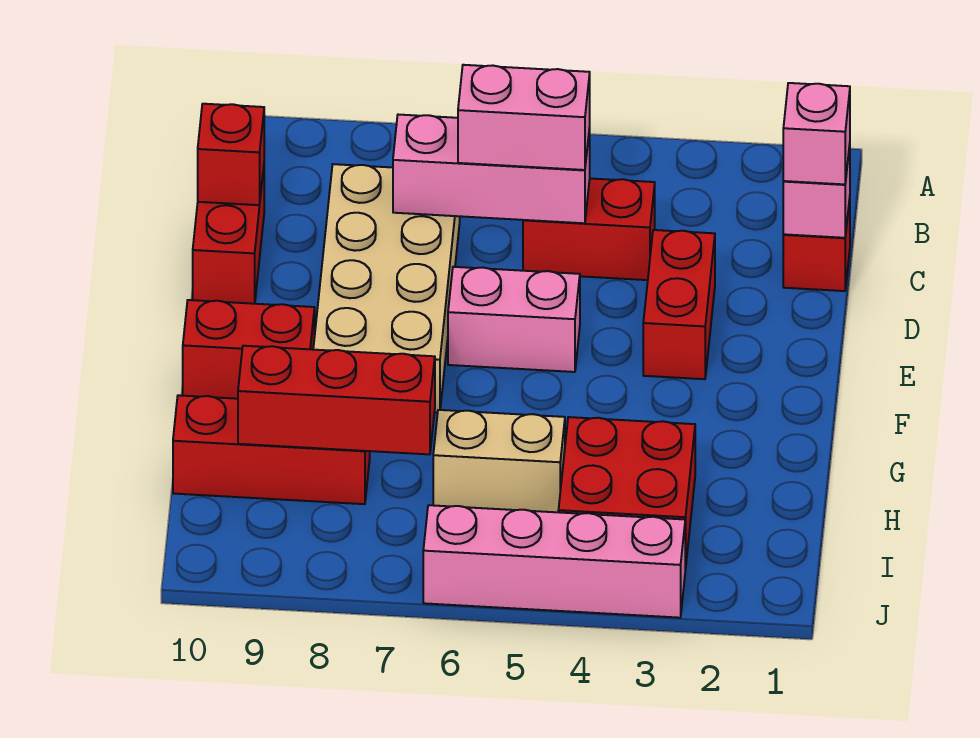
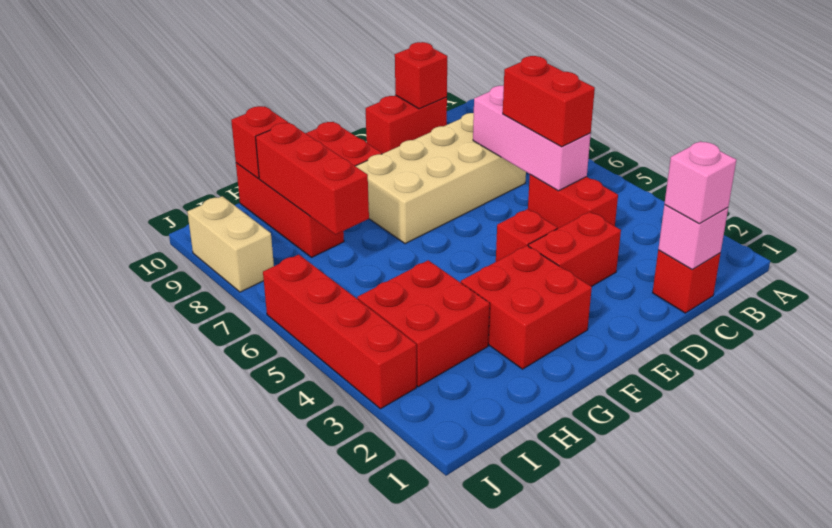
pink brick C5:C6 level 3 -> red brick C5:C6 level 3
none -> red brick E4 level 1
pink brick E5:E6 level 1 -> none
none -> red brick F2:G3 level 1
tan brick H5:H6 level 1 -> tan brick J8:J9 level 1
none -> red brick H10 level 2
pink brick J3:J6 level 1 -> red brick J3:J6 level 1

